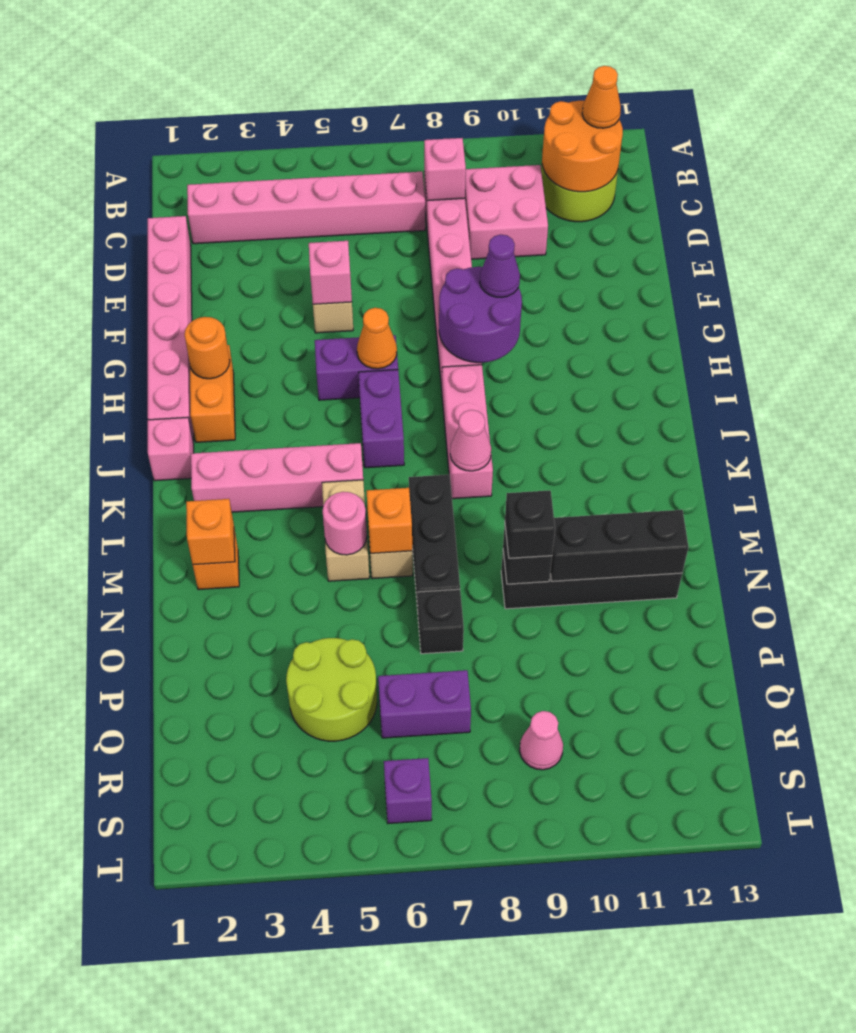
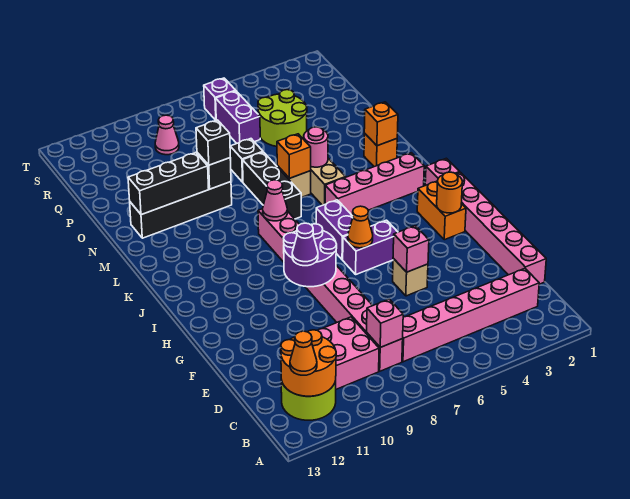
purple brick Q6:Q7 level 1 -> purple brick Q6:R6 level 1

